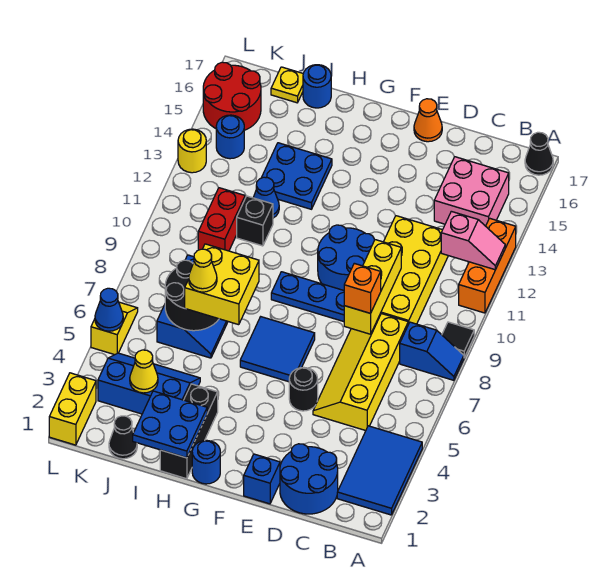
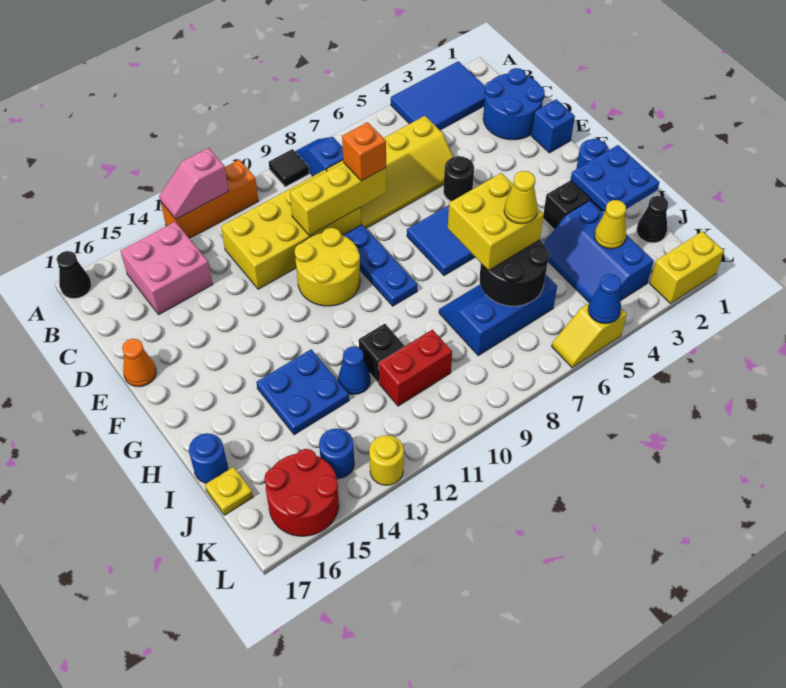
pink slope A12:B12 level 2 top B -> pink slope A12:A13 level 2 top 12
blue round brick E10:F11 level 1 -> yellow round brick E10:F11 level 1

